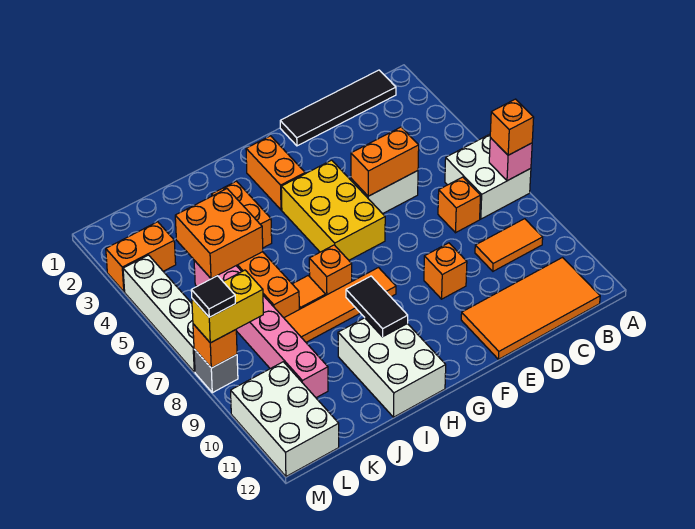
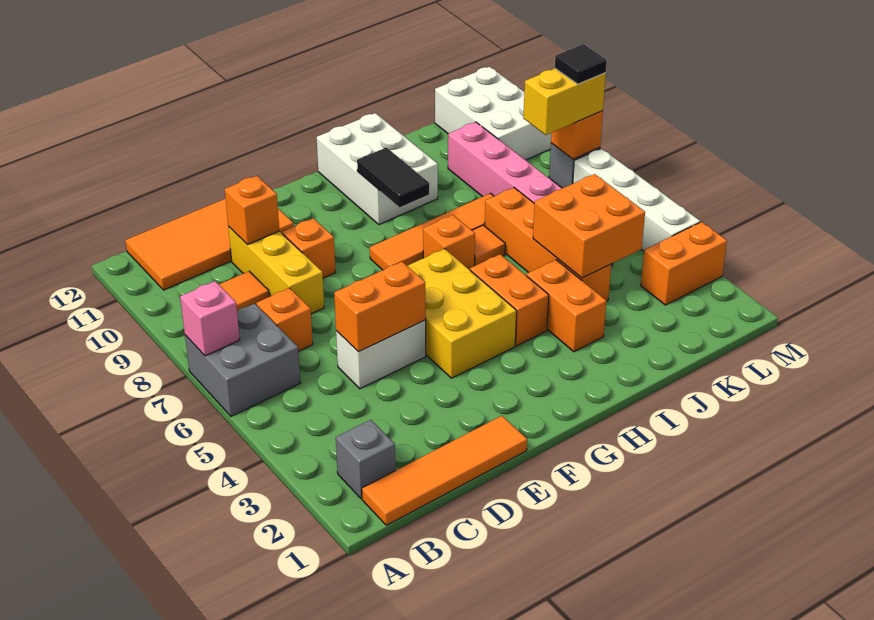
white brick A6:B7 level 1 -> grey brick A6:B7 level 1
orange brick A7 level 3 -> orange brick D10 level 2
black tile B1:E1 level 1 -> orange tile B1:E1 level 1
none -> grey brick B2 level 1
none -> yellow brick D8:D10 level 1
orange brick G2:G3 level 1 -> orange brick H4:H5 level 1

